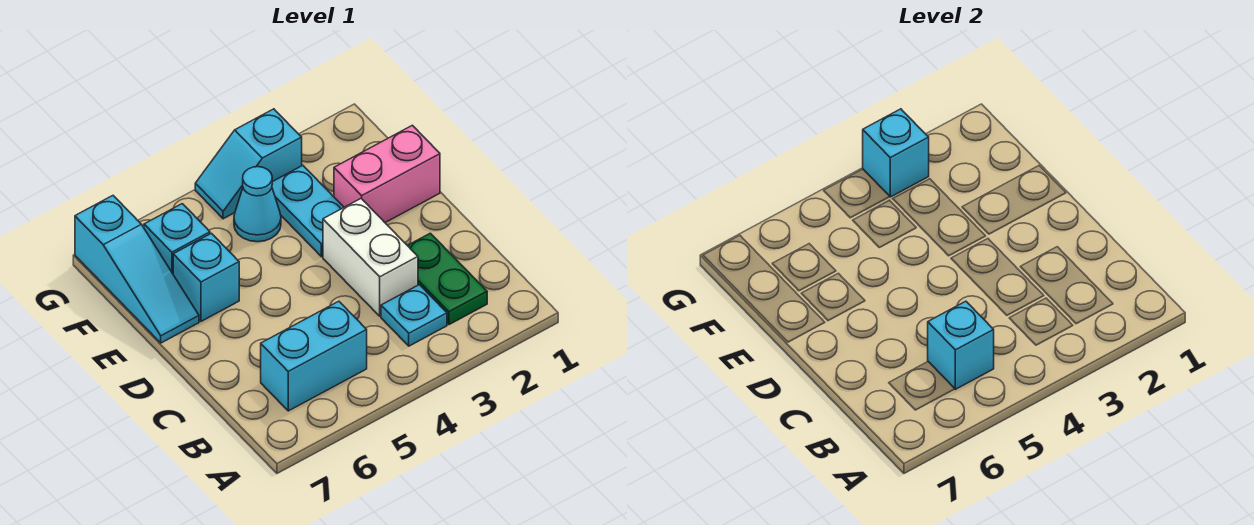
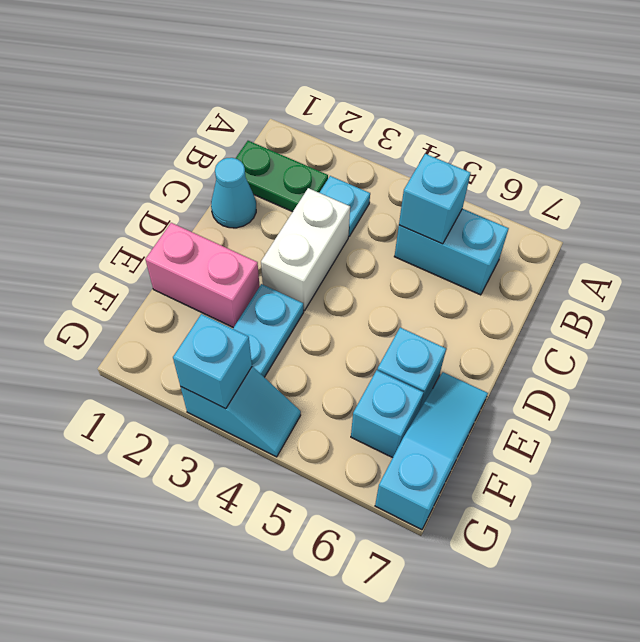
green plate B2:C2 level 1 -> green plate B1:B2 level 1
cyan cone F4 level 1 -> cyan cone C1 level 1

